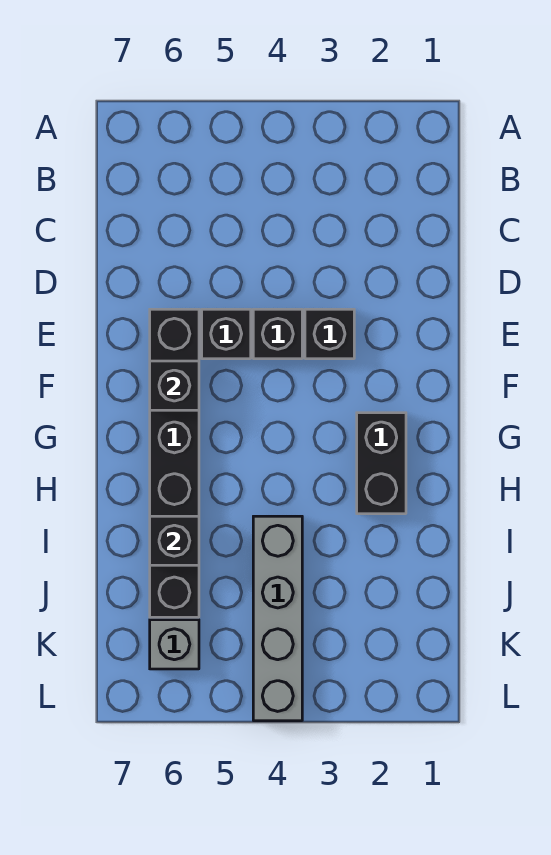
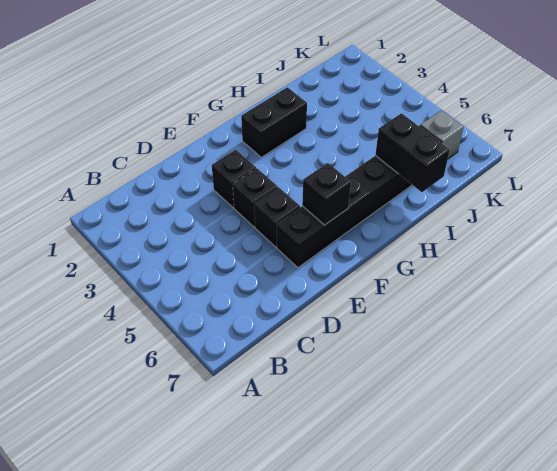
grey brick I4:L4 level 1 -> none
black brick I6 level 2 -> black brick I6:I7 level 2

